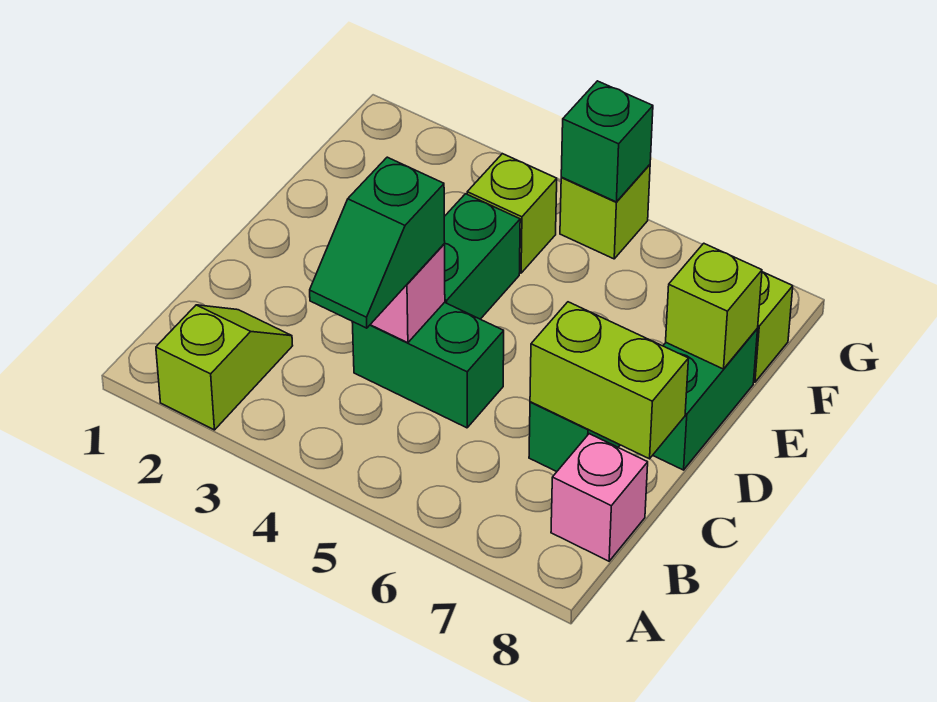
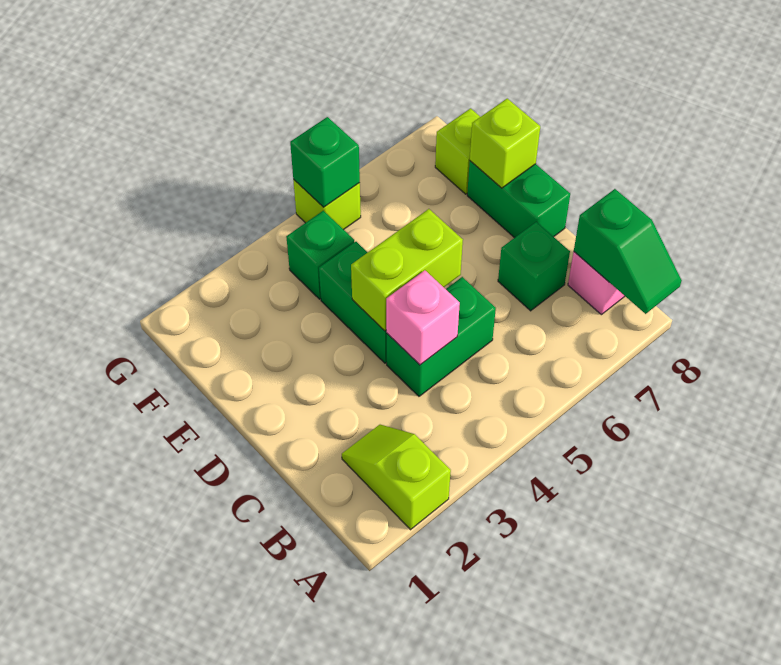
green slope B4:C4 level 3 top C -> green slope A8:B8 level 2 top B
lime brick C7:C8 level 2 -> lime brick D4:D5 level 2
lime brick F4 level 1 -> green brick F4 level 1

